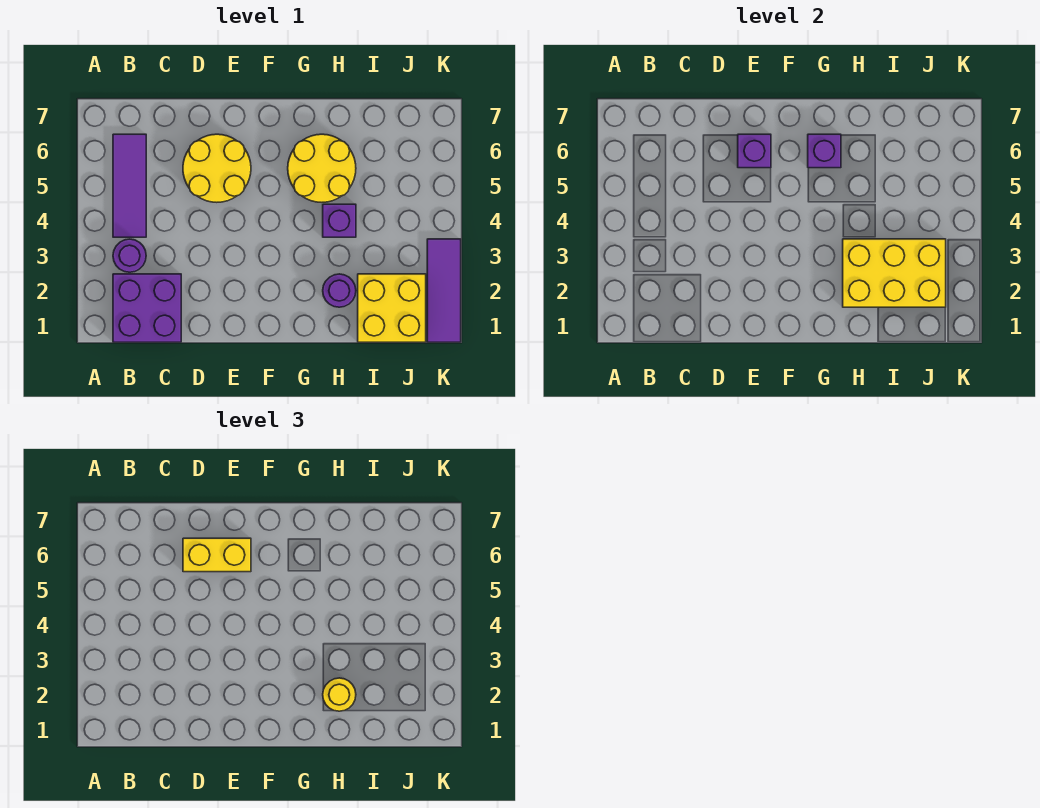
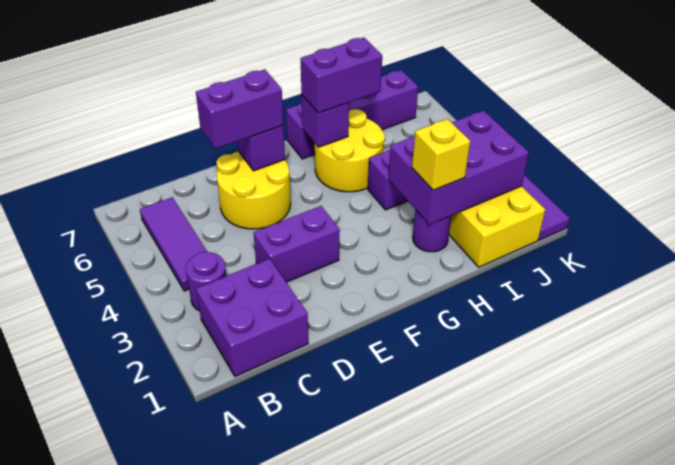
none -> purple brick D3:E3 level 1
yellow brick D6:E6 level 3 -> purple brick D6:E6 level 3
none -> purple brick G6:H6 level 3
none -> purple brick G7:J7 level 1
yellow brick H2:J3 level 2 -> purple brick H2:J3 level 2
yellow round brick H2 level 3 -> yellow brick H2 level 3

